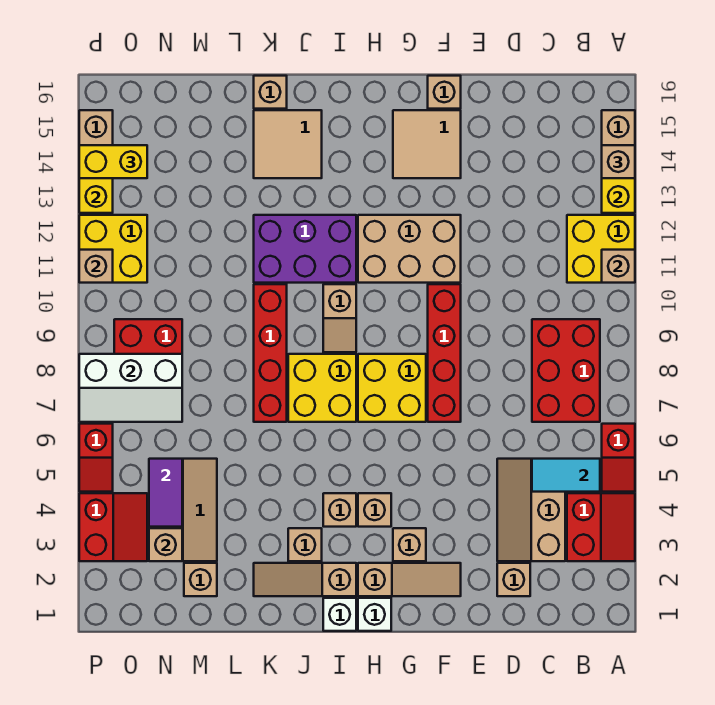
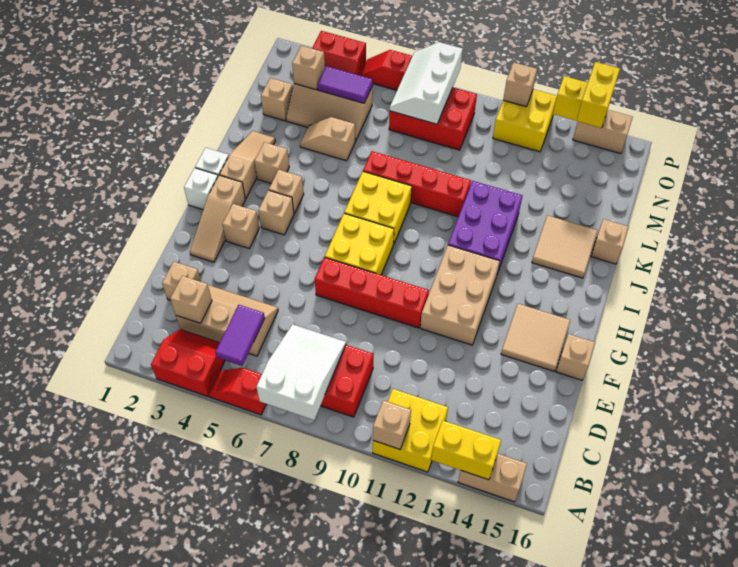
red slope A3:B4 level 1 top B -> red slope A3:B4 level 1 top A
none -> white slope A7:C8 level 2 top A
tan brick A14 level 3 -> tan brick C3 level 2
cyan tile B5:C5 level 2 -> purple tile B5:C5 level 2
tan slope I9:I10 level 1 top 10 -> tan slope L4:L5 level 1 top 5

